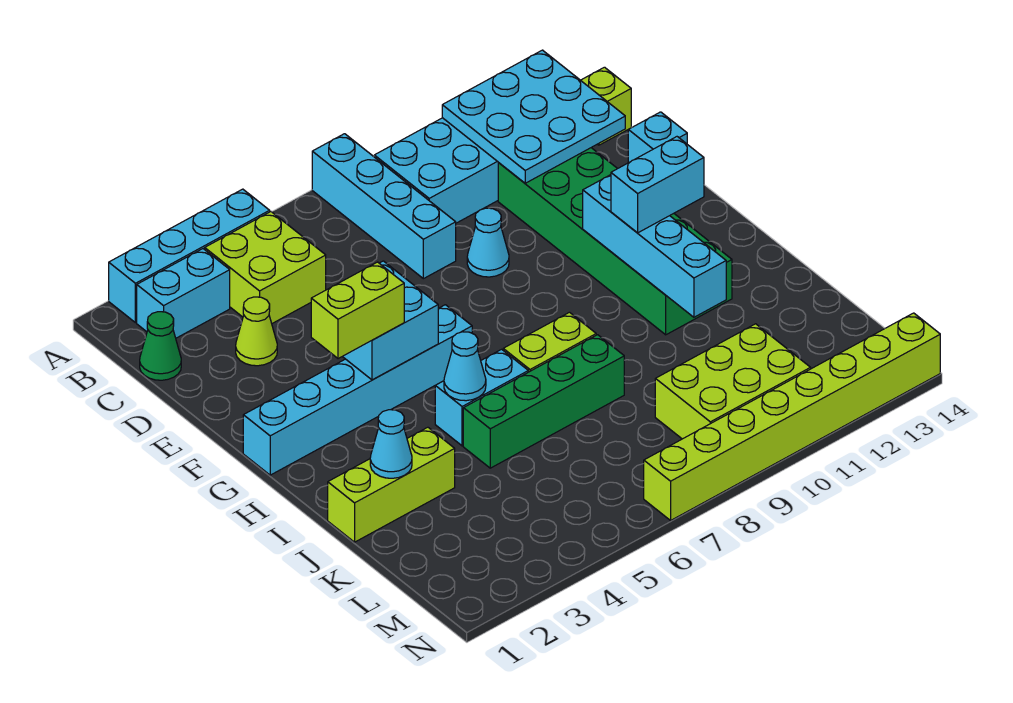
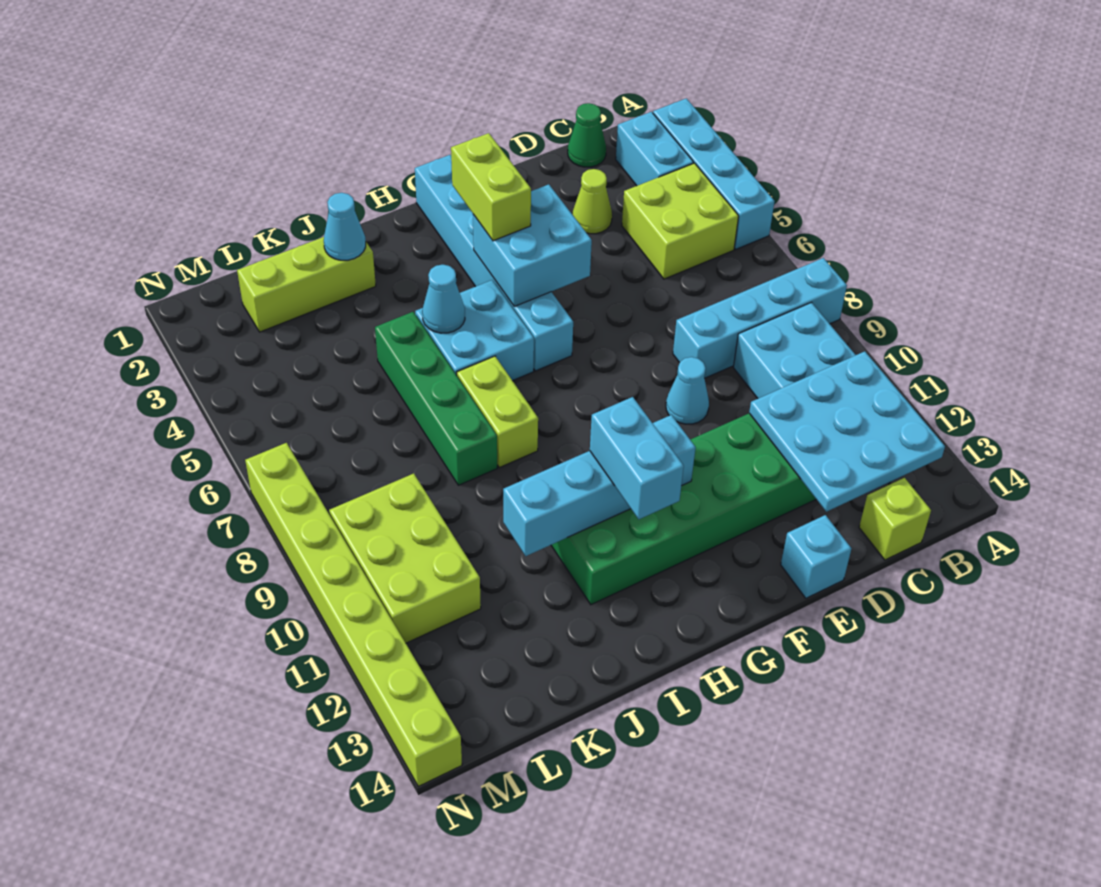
cyan brick I5:I6 level 1 -> cyan brick H5:I6 level 1
lime brick J1:J3 level 1 -> lime brick J2:L2 level 1

